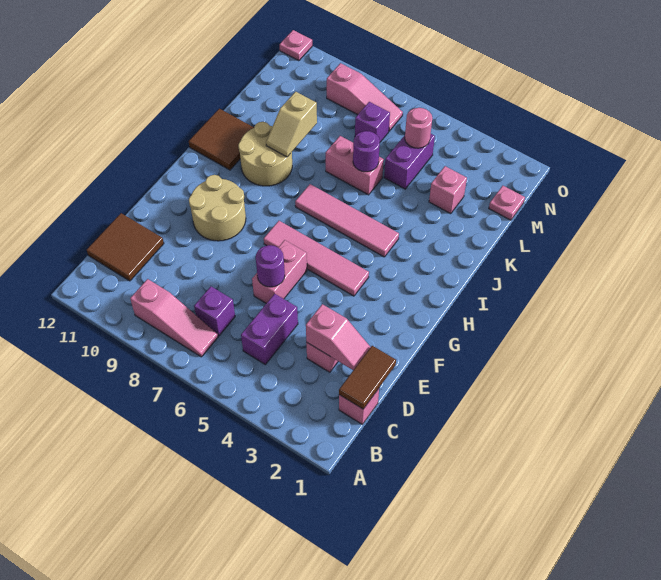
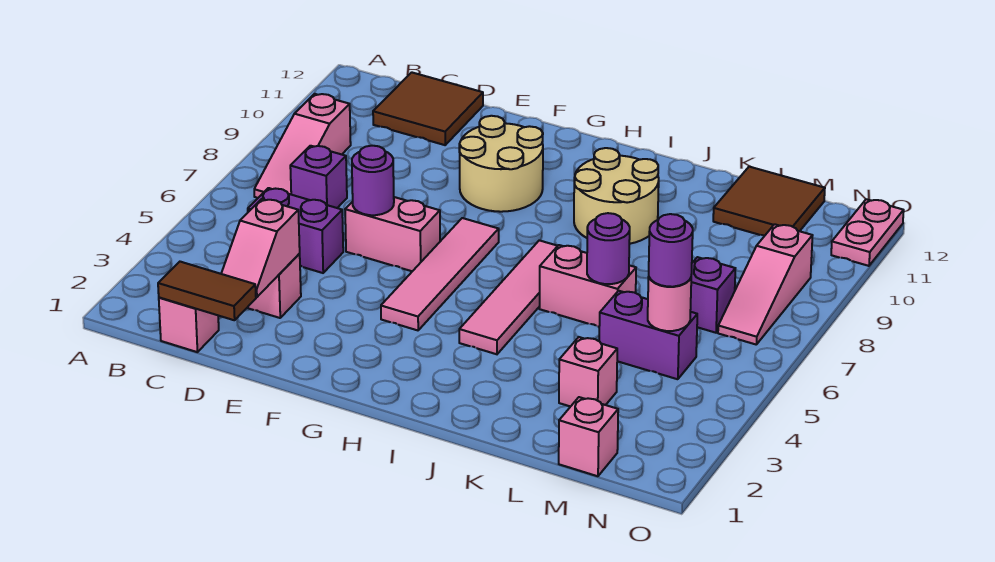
brown tile I11:J12 level 1 -> brown tile L11:M12 level 1
tan slope J9:K9 level 2 top K -> none
pink brick K6:K7 level 1 -> pink brick J6:K6 level 1
pink plate M1 level 1 -> pink brick M1 level 1
none -> purple round brick M5 level 3
pink plate O12 level 1 -> pink plate O11:O12 level 1

